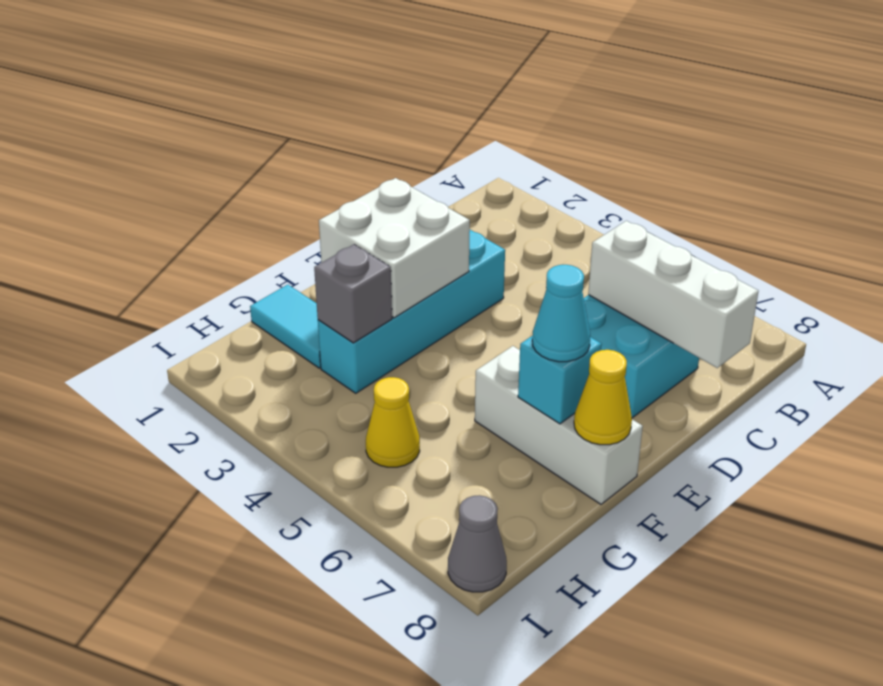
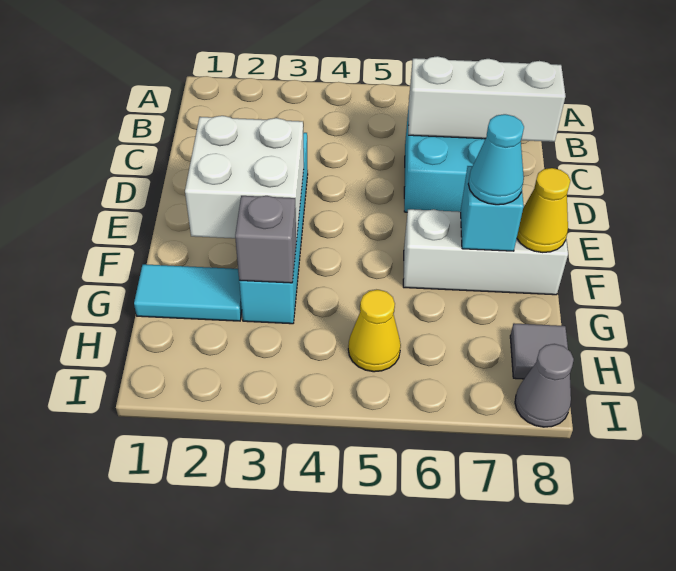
none -> grey tile H8 level 1

